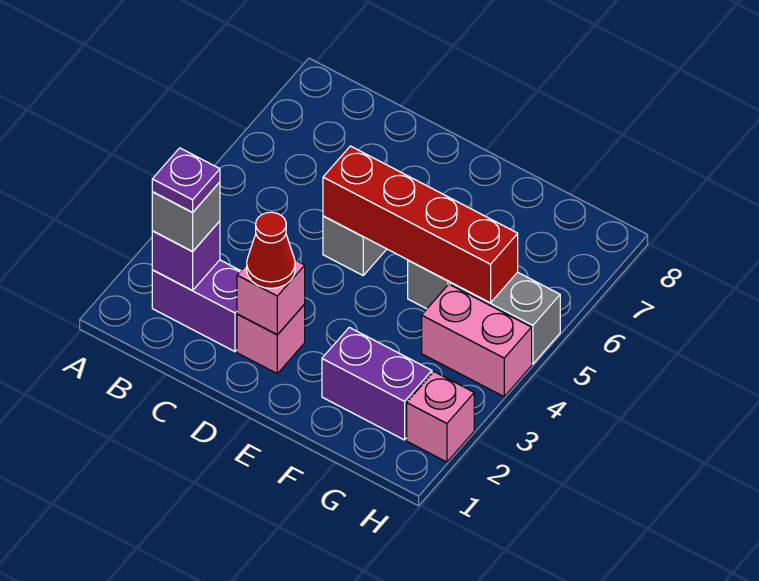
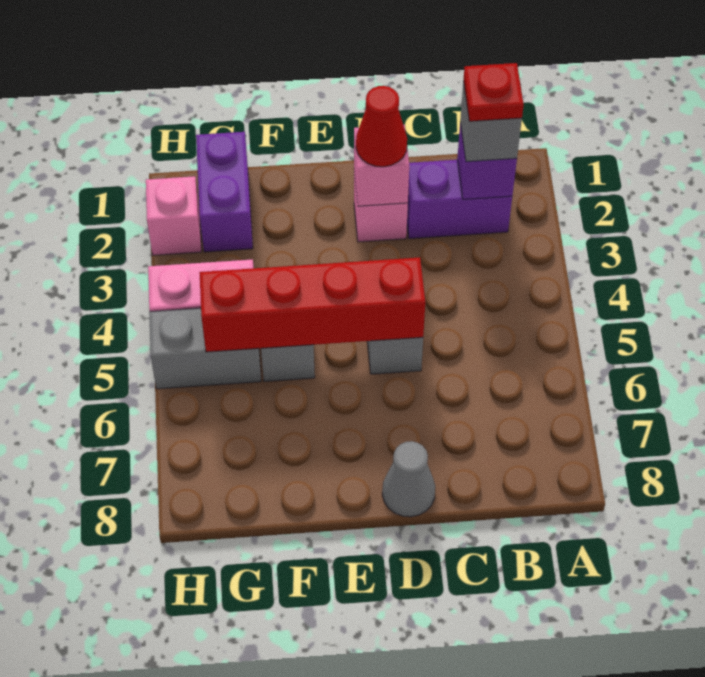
purple plate B2 level 4 -> red plate B2 level 4
none -> grey cone D8 level 1
purple brick F2:G2 level 1 -> purple brick G1:G2 level 1

